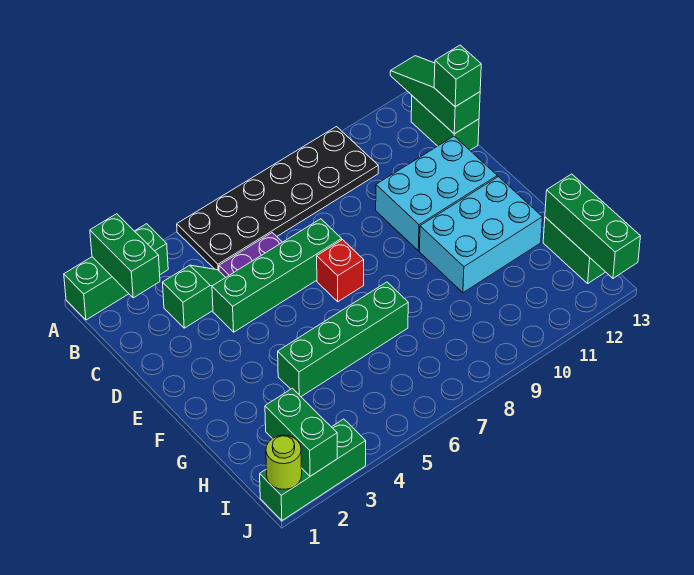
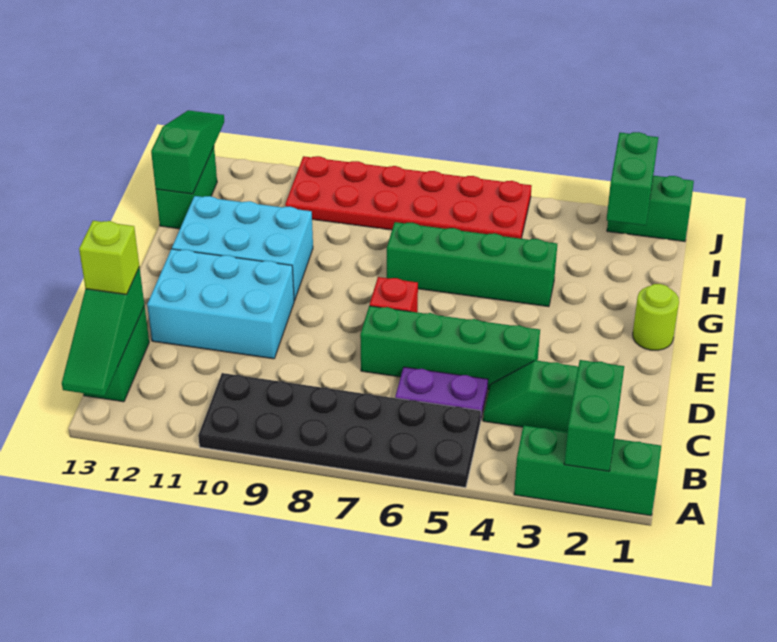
green brick C13 level 3 -> lime brick C13 level 3
green brick H13:J13 level 2 -> green slope H13:J13 level 2 top H
none -> red plate I5:J10 level 1
green brick J1:J3 level 1 -> green brick J1:J2 level 1
lime round brick J1 level 2 -> lime round brick F1 level 1

